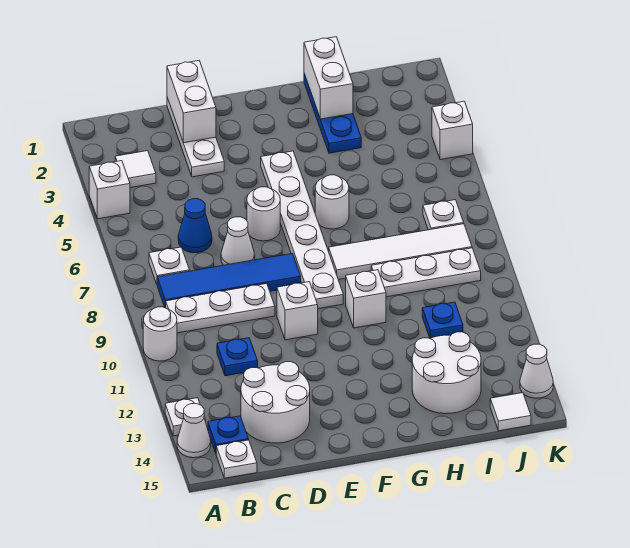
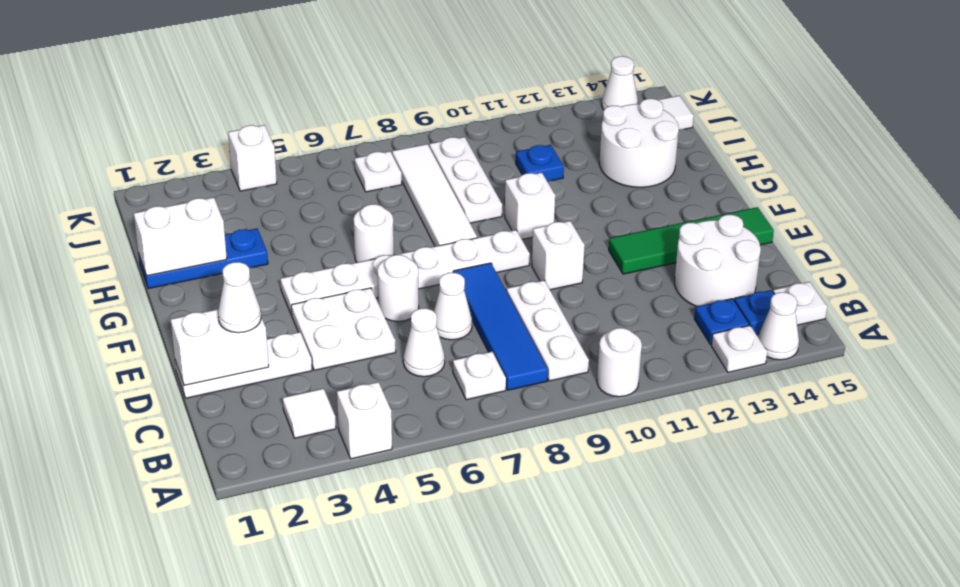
blue cone C6 level 1 -> white cone C6 level 1
blue plate C11 level 1 -> blue plate B13 level 1
none -> white cone D2 level 3
none -> white plate D4:E5 level 1
none -> green tile E12:E15 level 1

